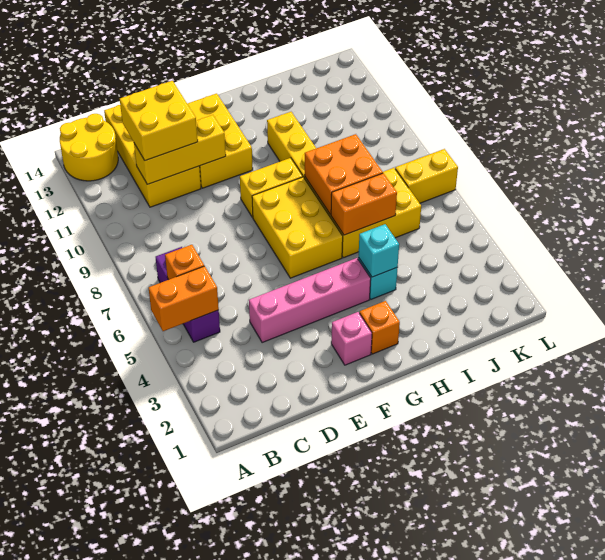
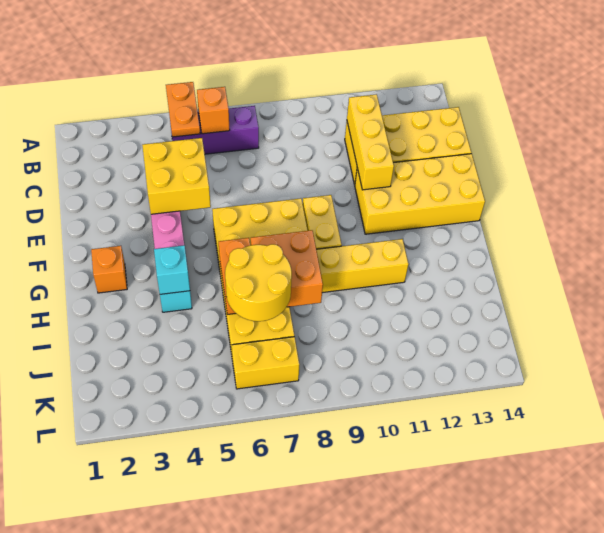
orange brick A5:B5 level 2 -> orange plate A5:B5 level 2
yellow round brick A13:B14 level 1 -> yellow round brick I6:J7 level 3
yellow brick C11:D12 level 3 -> yellow brick D4:E5 level 2
yellow brick E11:F13 level 1 -> yellow brick E11:F14 level 1
pink brick F2 level 1 -> none
yellow brick K7:L7 level 1 -> yellow brick K6:K7 level 1

